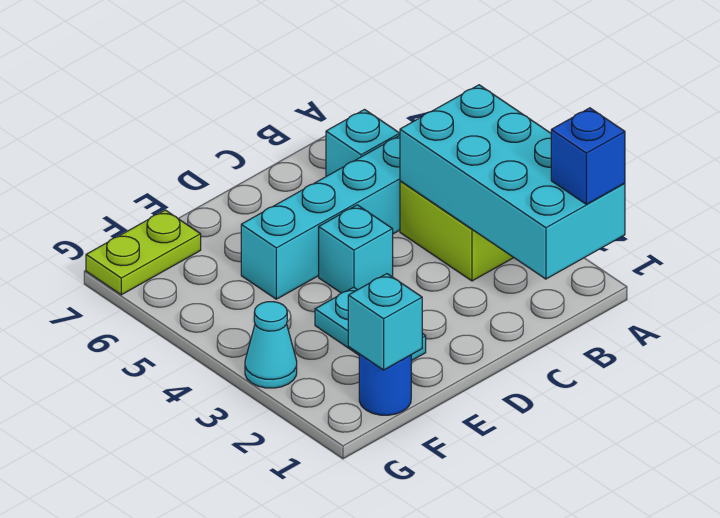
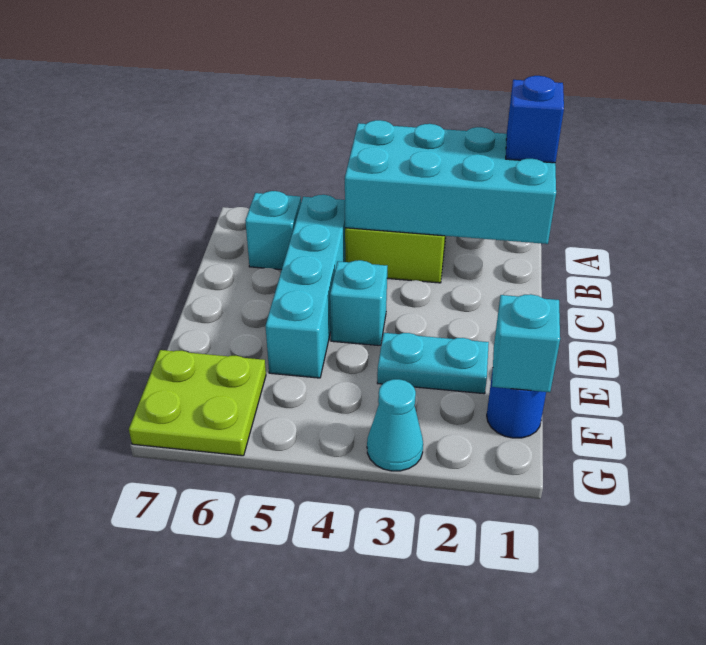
lime plate F7:G7 level 1 -> lime plate F6:G7 level 1

